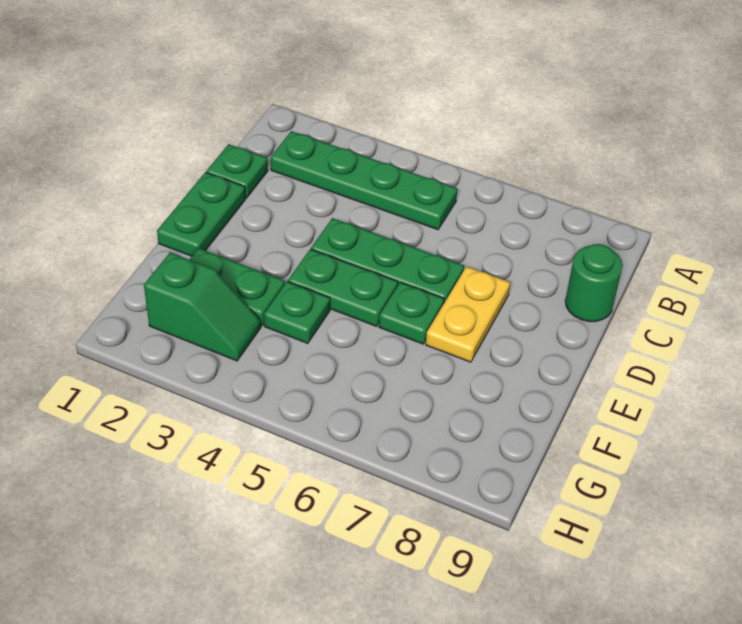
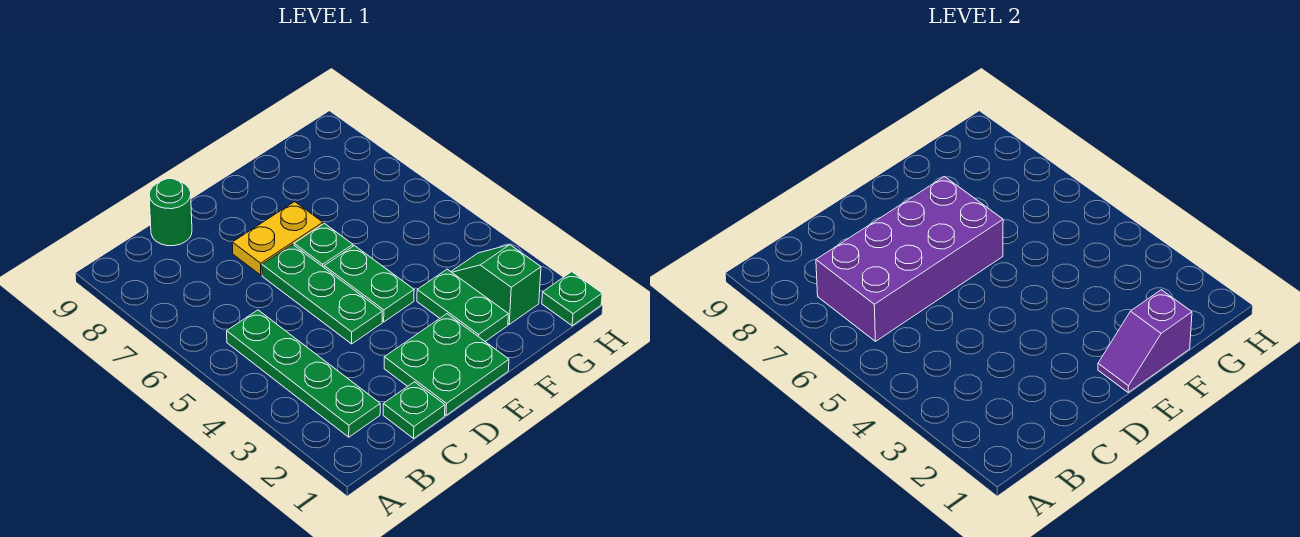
none -> purple brick B6:E7 level 2
green plate D1:E1 level 1 -> green plate D1:E2 level 1
none -> purple slope E1:F1 level 2 top F
green plate F4 level 1 -> green plate H1 level 1

